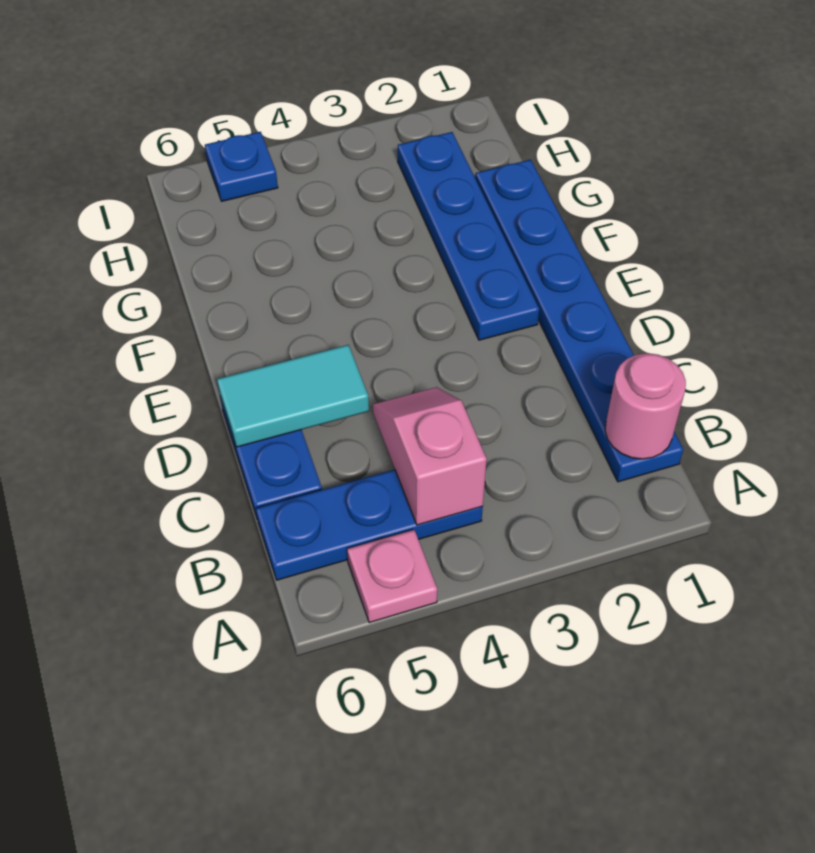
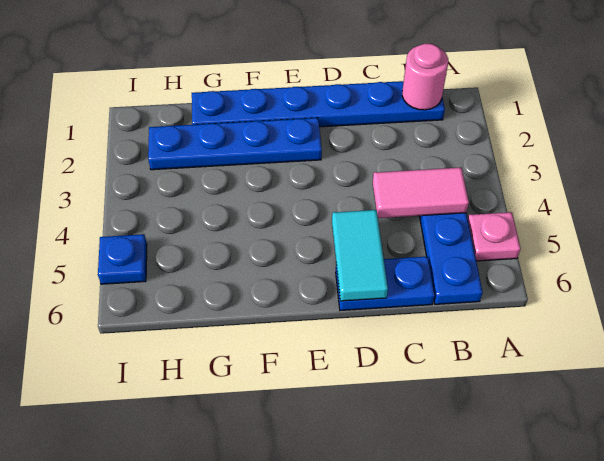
pink slope B4:C4 level 2 top B -> pink tile B4:C4 level 2

